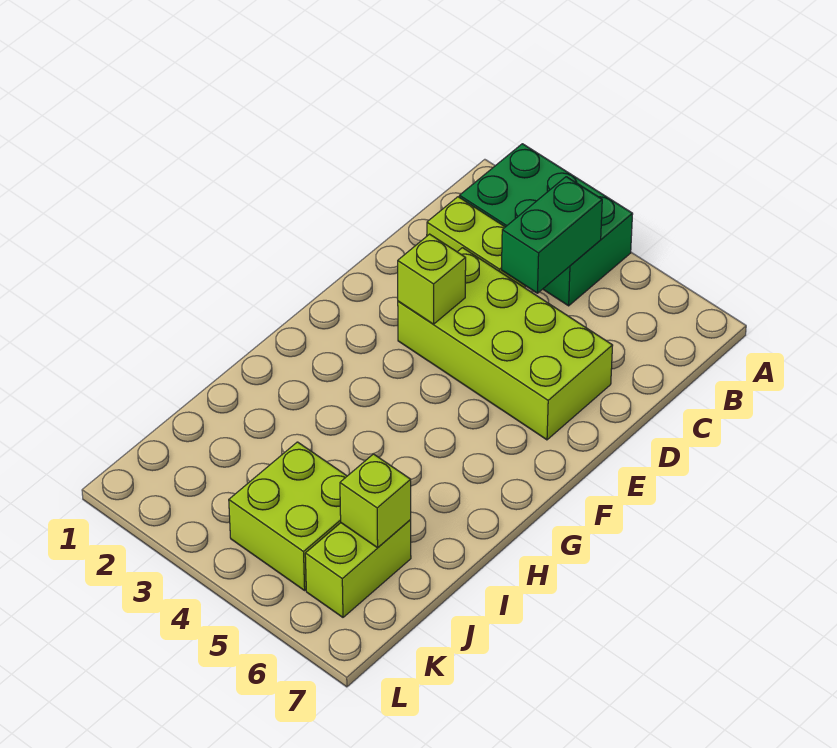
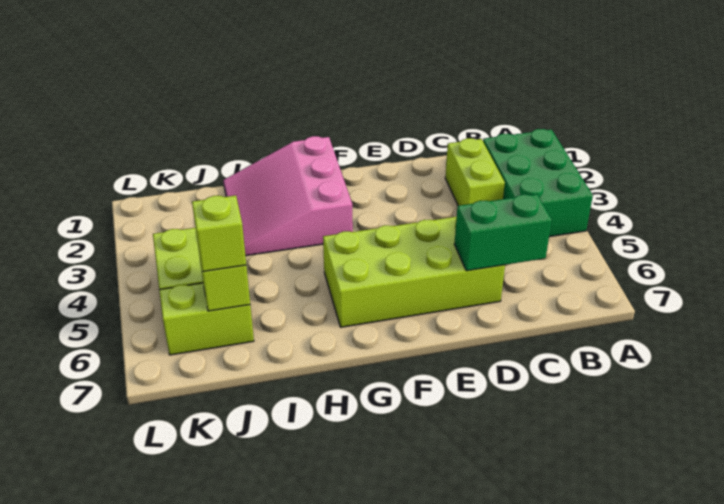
green brick B4:C4 level 2 -> green brick C6:D6 level 2
lime brick D3:E6 level 1 -> lime brick D5:G6 level 1
lime brick E3 level 2 -> lime brick J6 level 3
none -> pink slope G1:I3 level 1 top G

